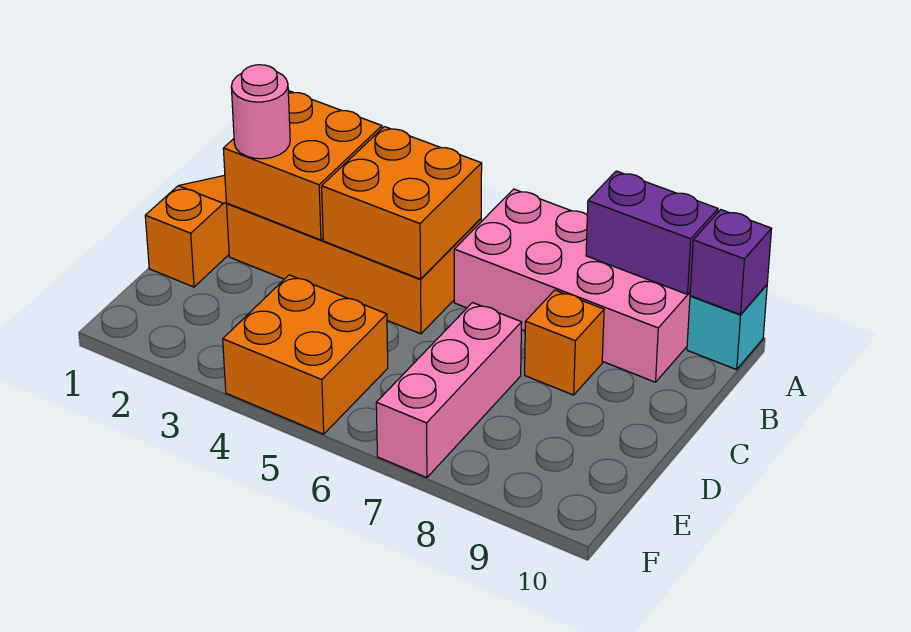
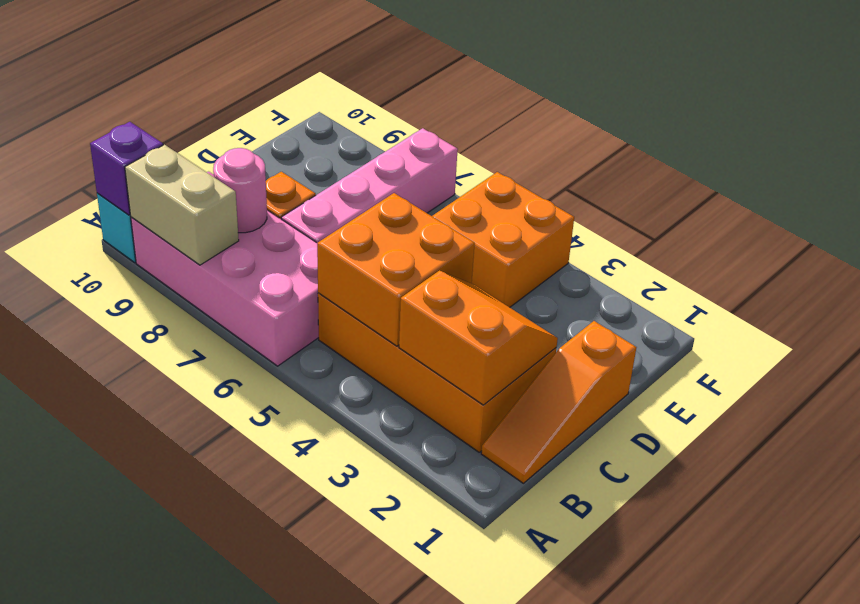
purple brick A8:A9 level 2 -> tan brick A8:A9 level 2
orange brick B2:C3 level 2 -> orange slope B2:C3 level 2 top B
pink round brick C2 level 3 -> pink round brick B8 level 2
pink brick D7:F7 level 1 -> pink brick C7:F7 level 1

